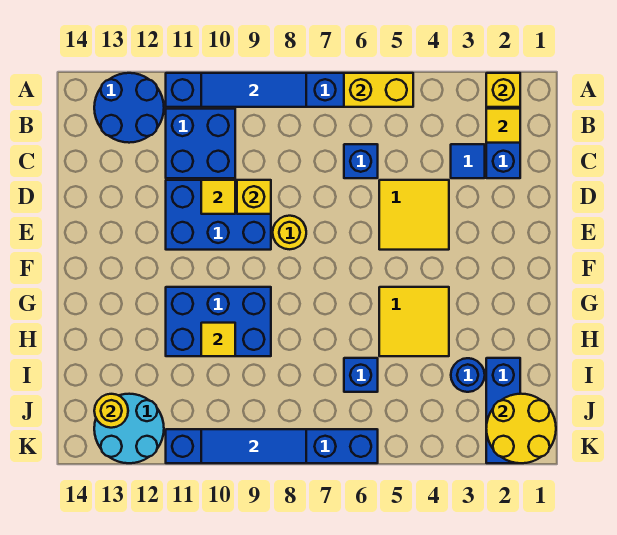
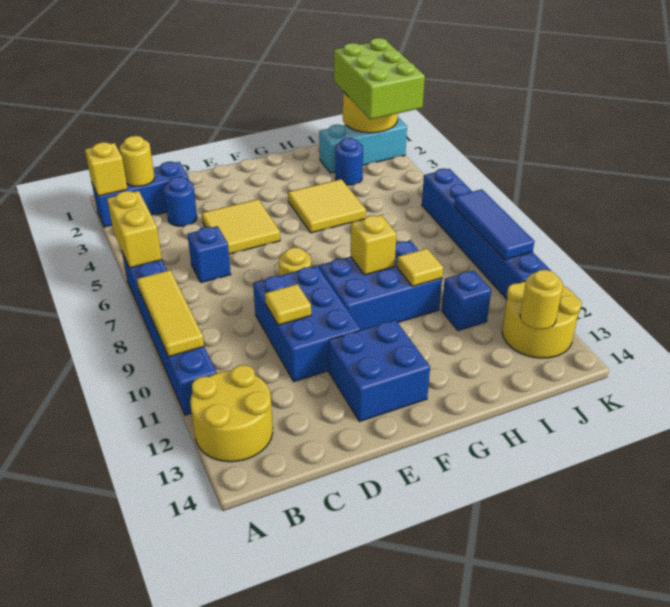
blue tile A8:A10 level 2 -> yellow tile A8:A10 level 2
blue round brick A12:B13 level 1 -> yellow round brick A12:B13 level 1
yellow tile B2 level 2 -> yellow round brick B2 level 2
blue brick B10:C11 level 1 -> blue brick E12:F13 level 1
blue tile C3 level 1 -> blue round brick C3 level 1
yellow brick D9 level 2 -> yellow brick G9 level 2
blue brick G9:H11 level 1 -> blue brick F9:H10 level 1
blue brick I2:K2 level 1 -> cyan brick I2:K2 level 1
blue brick I6 level 1 -> blue brick I11 level 1
none -> lime brick J1:K3 level 3
cyan round brick J12:K13 level 1 -> yellow round brick J12:K13 level 1

